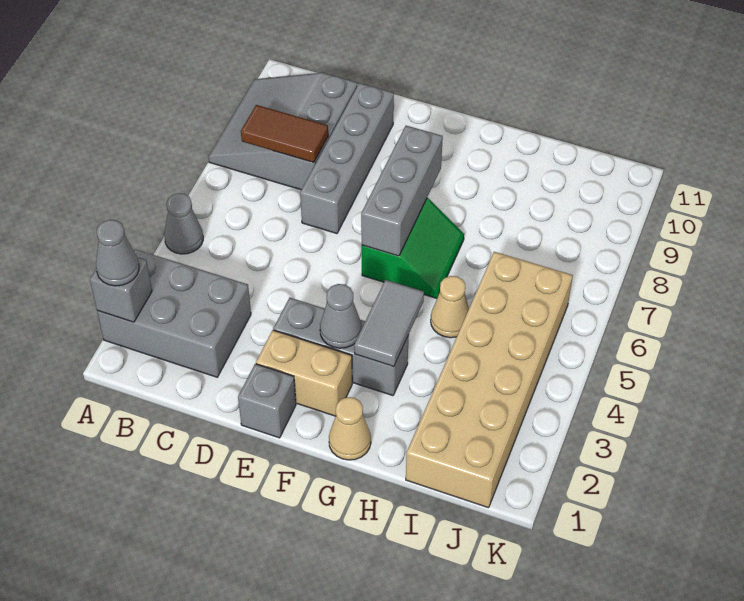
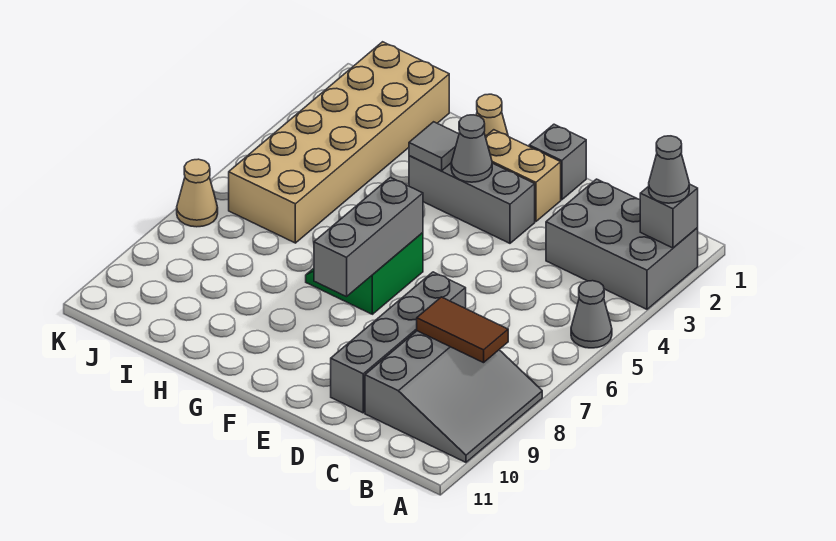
grey tile G3:G4 level 2 -> grey tile G3 level 2
tan cone H5 level 1 -> tan cone K7 level 1

